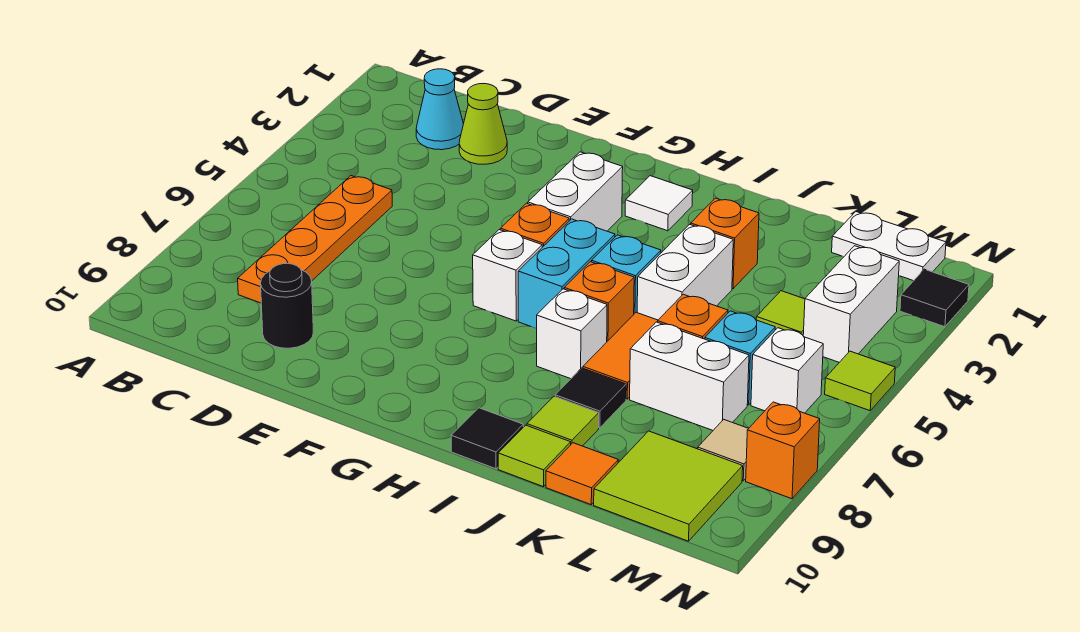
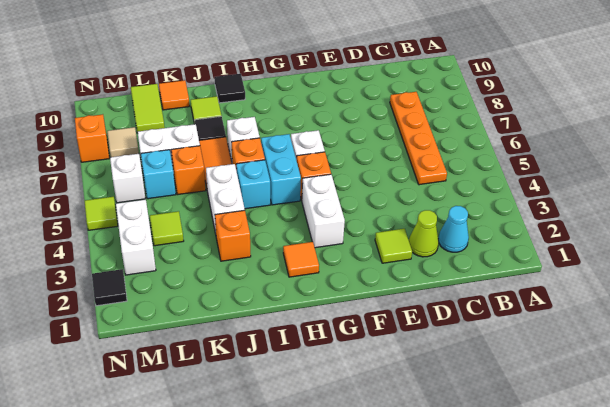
black round brick D9 level 1 -> none
white tile H2 level 1 -> orange tile H2 level 1
lime tile J10 level 1 -> lime tile E2 level 1
white plate L1:M1 level 1 -> none
lime tile L9:M10 level 1 -> lime tile L9:L10 level 1

